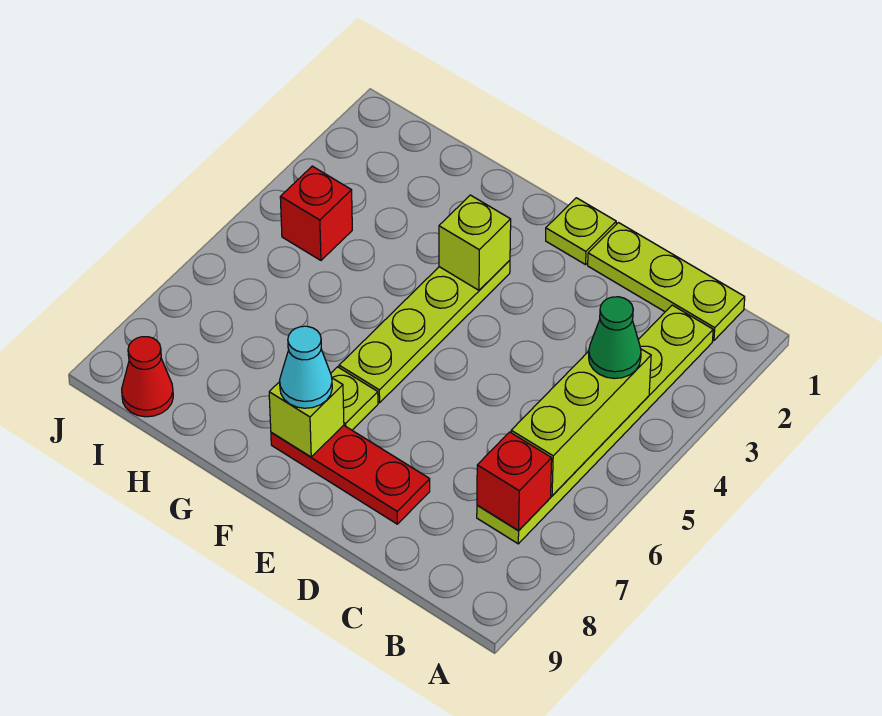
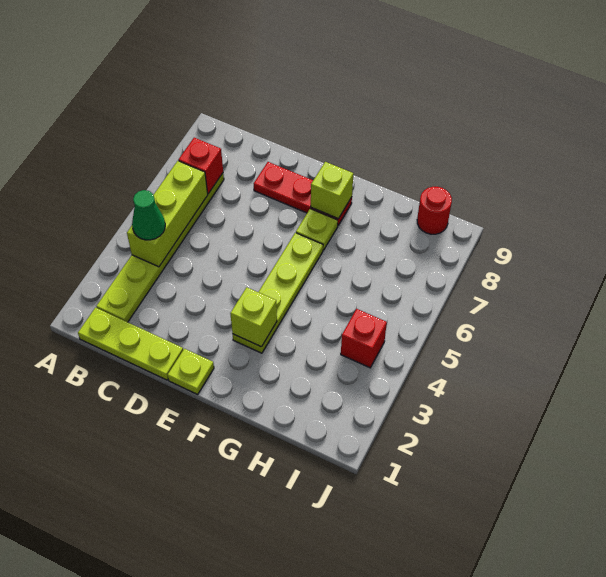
cyan cone F8 level 3 -> none
red cone I9 level 1 -> red round brick I9 level 1

